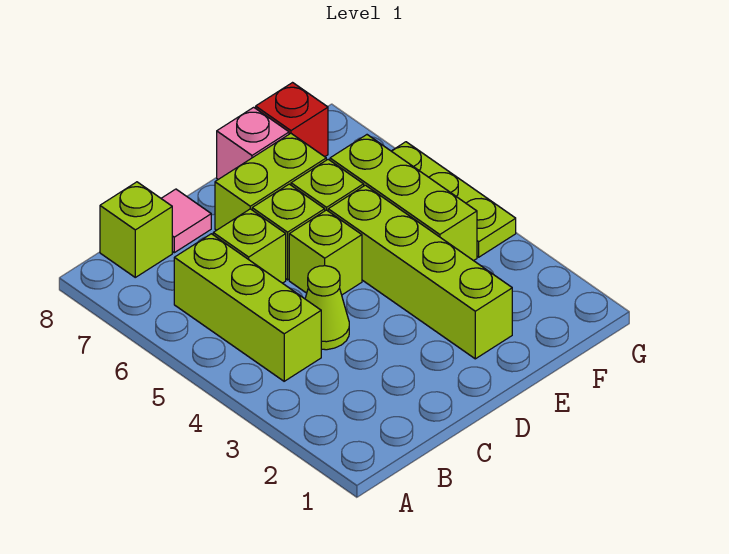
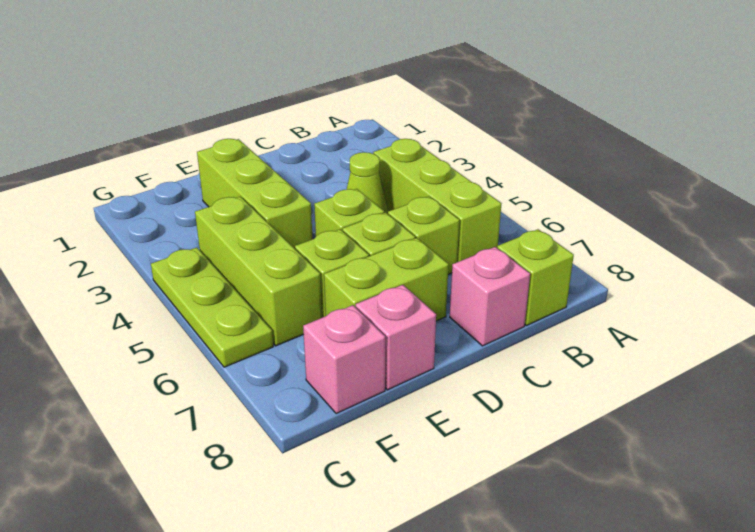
pink tile C8 level 1 -> pink brick C8 level 1
lime brick E2:E5 level 1 -> lime brick E2:E4 level 1
red brick F8 level 1 -> pink brick F8 level 1

